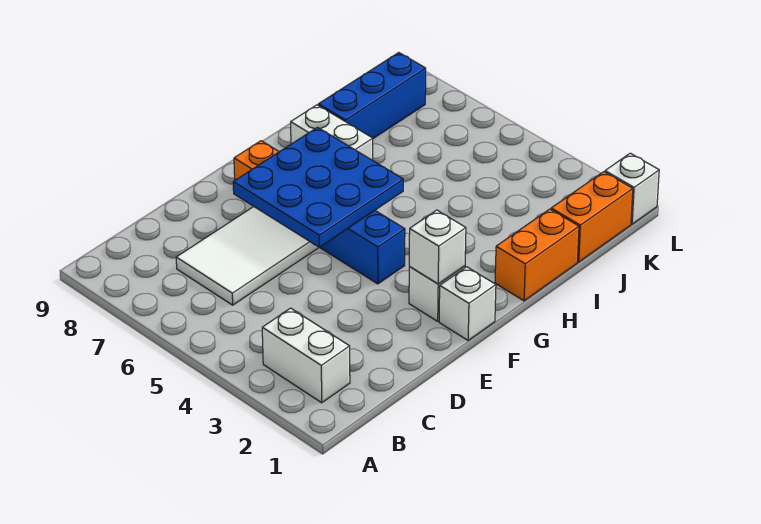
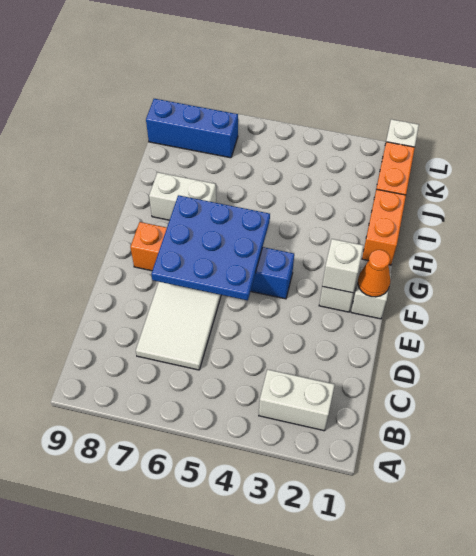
none -> orange cone F1 level 2
blue brick I8:K8 level 1 -> blue brick K7:K9 level 1

